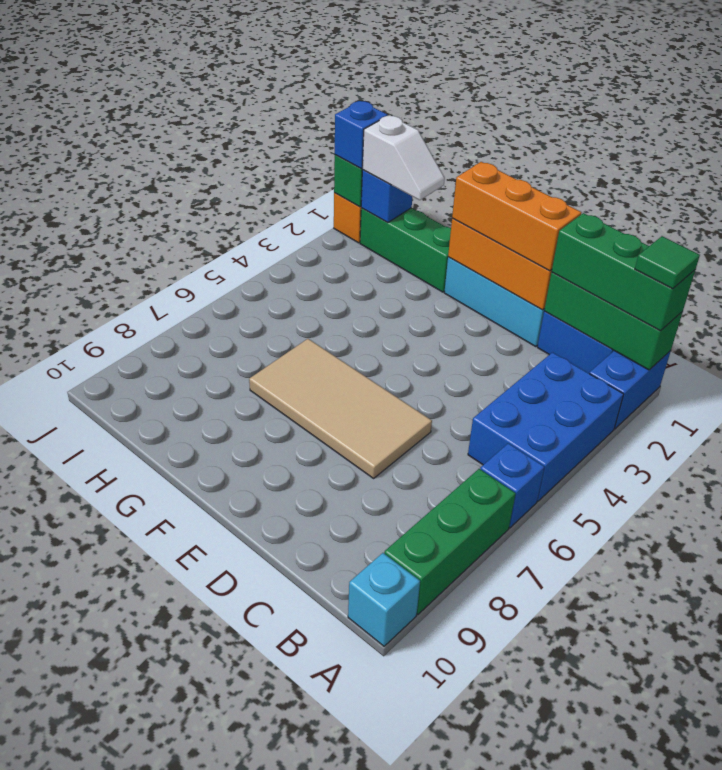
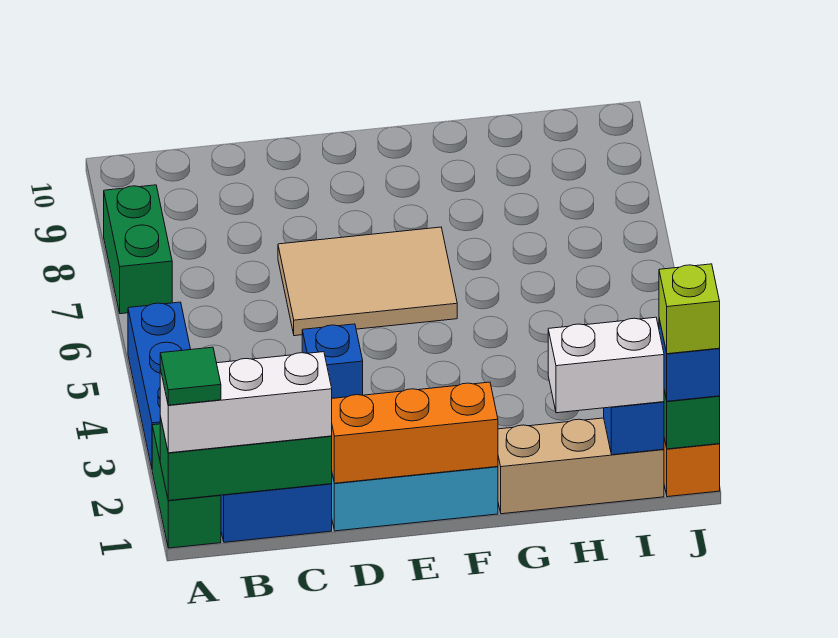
blue brick A1:A2 level 1 -> green brick A1:A2 level 1
green brick A1:C1 level 3 -> white brick A1:C1 level 3
blue brick A3:B5 level 1 -> blue brick A3:A5 level 1
blue brick A6 level 1 -> blue brick D4 level 1
green brick A7:A9 level 1 -> green brick A7:A8 level 1
cyan brick A10 level 1 -> none
orange brick D1:F1 level 3 -> none
tan tile D6:G7 level 1 -> tan tile D6:F7 level 1
green brick G1:I1 level 1 -> tan brick G1:I1 level 1
white slope H1:I1 level 3 top I -> white brick H1:I1 level 3
none -> lime brick J1 level 4

